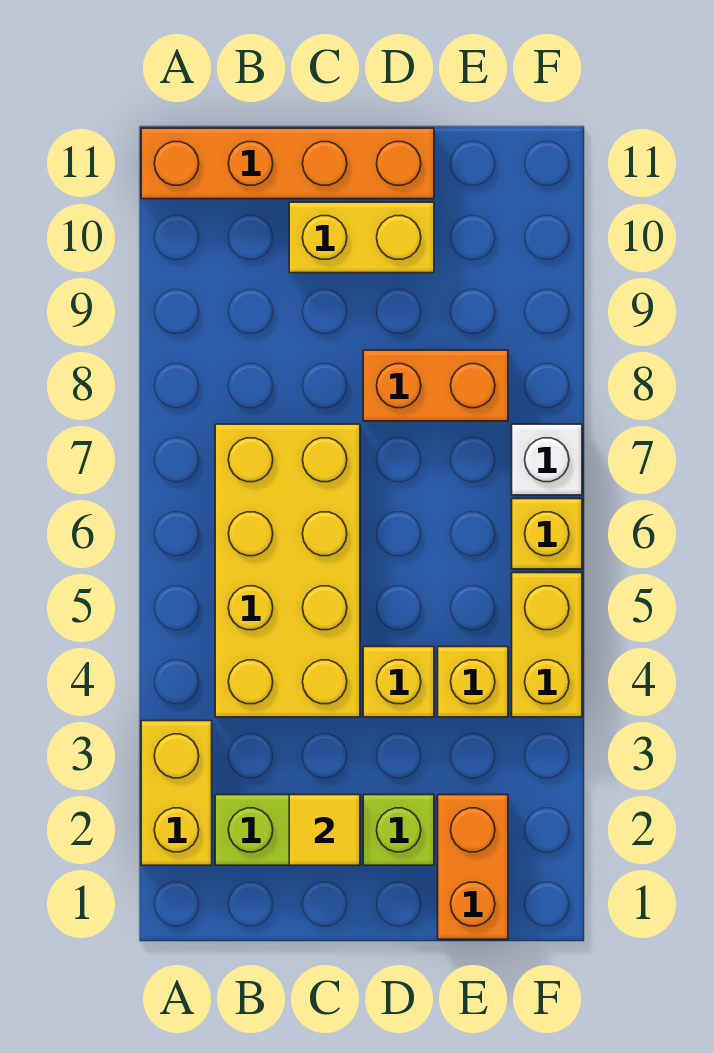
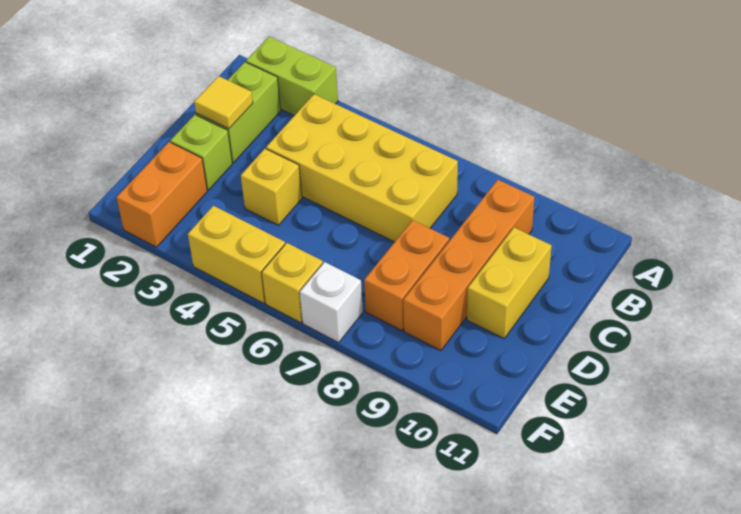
yellow brick A2:A3 level 1 -> lime brick A2:A3 level 1
orange brick A11:D11 level 1 -> orange brick B9:E9 level 1
orange brick E1:E2 level 1 -> orange brick E2:F2 level 1
yellow brick E4 level 1 -> none

